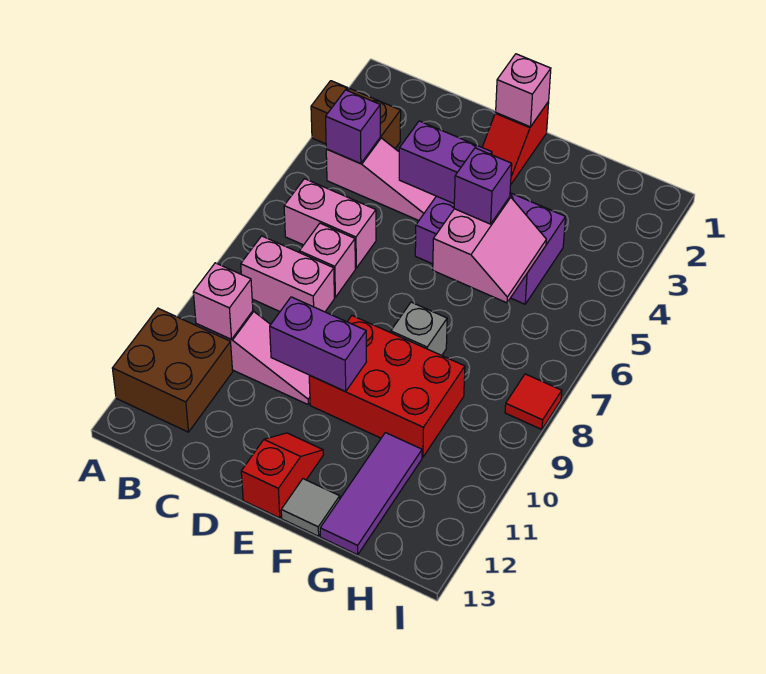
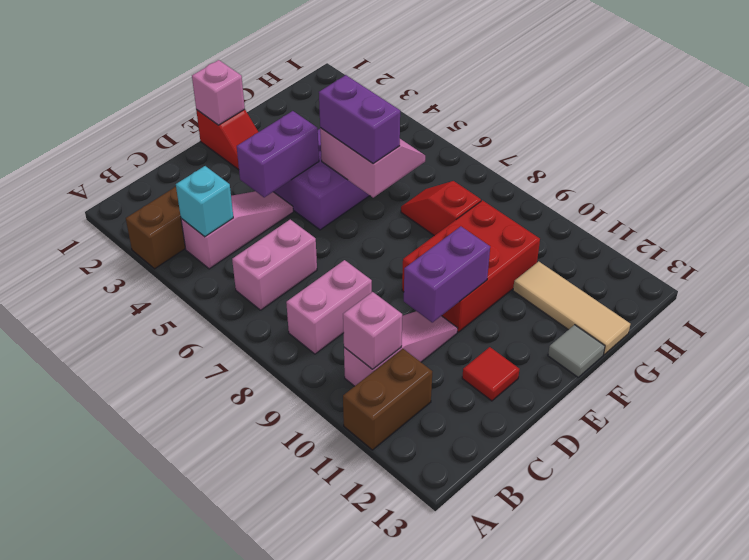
brown brick A11:B12 level 1 -> brown brick A11:B11 level 1
purple brick B4 level 2 -> cyan brick B4 level 2
pink brick C7 level 1 -> none
red slope E12:E13 level 1 top 13 -> red slope G7:G8 level 1 top 8
purple brick F5 level 3 -> purple brick F5:F6 level 3
grey brick F8 level 1 -> none
purple tile G11:G13 level 1 -> tan tile G11:G13 level 1
red tile I8 level 1 -> red tile D12 level 1

